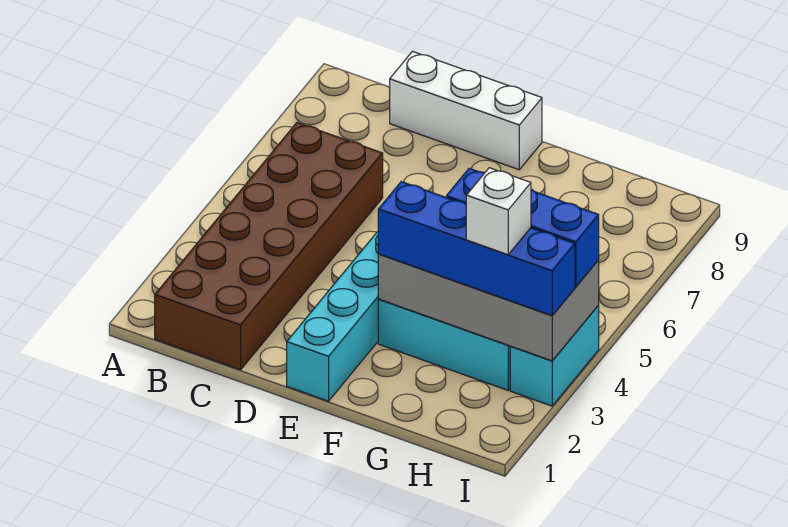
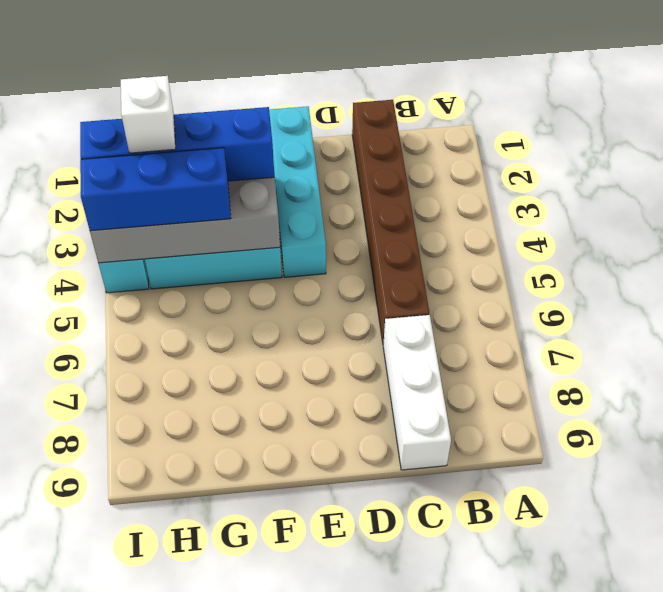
brown brick B1:C6 level 1 -> brown brick C1:C6 level 1
white brick C9:E9 level 1 -> white brick C7:C9 level 1

